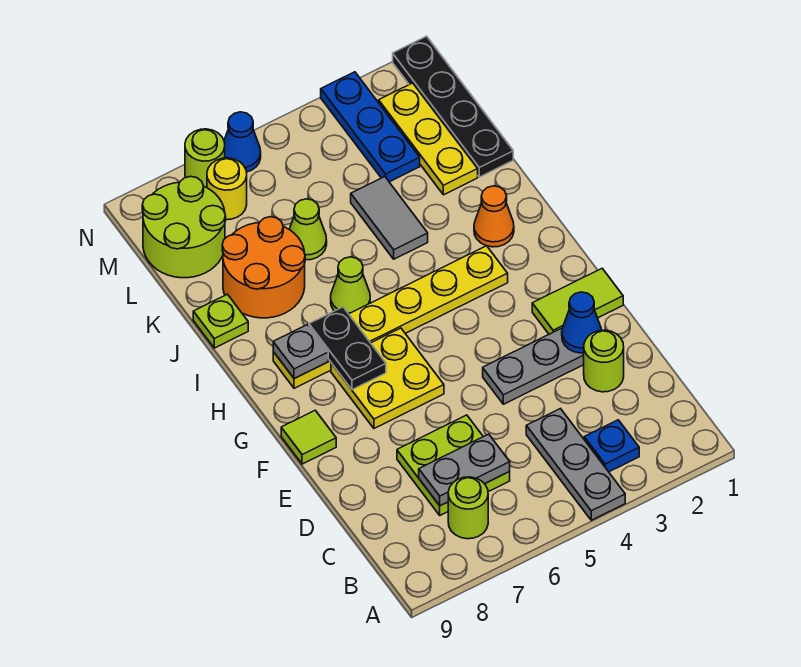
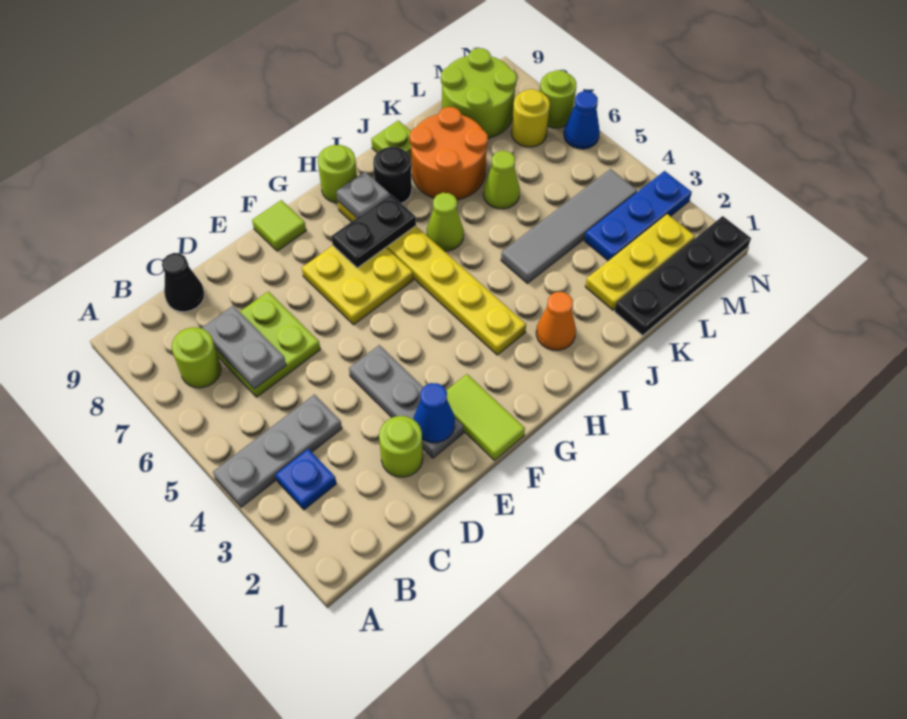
none -> black cone C9 level 1
none -> lime round brick H9 level 1
none -> black round brick I8 level 1
grey tile J4:K4 level 1 -> grey tile J4:M4 level 1

